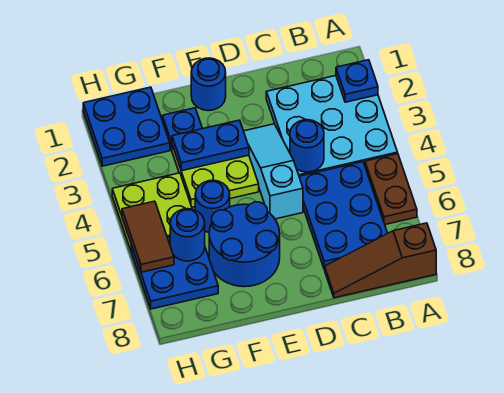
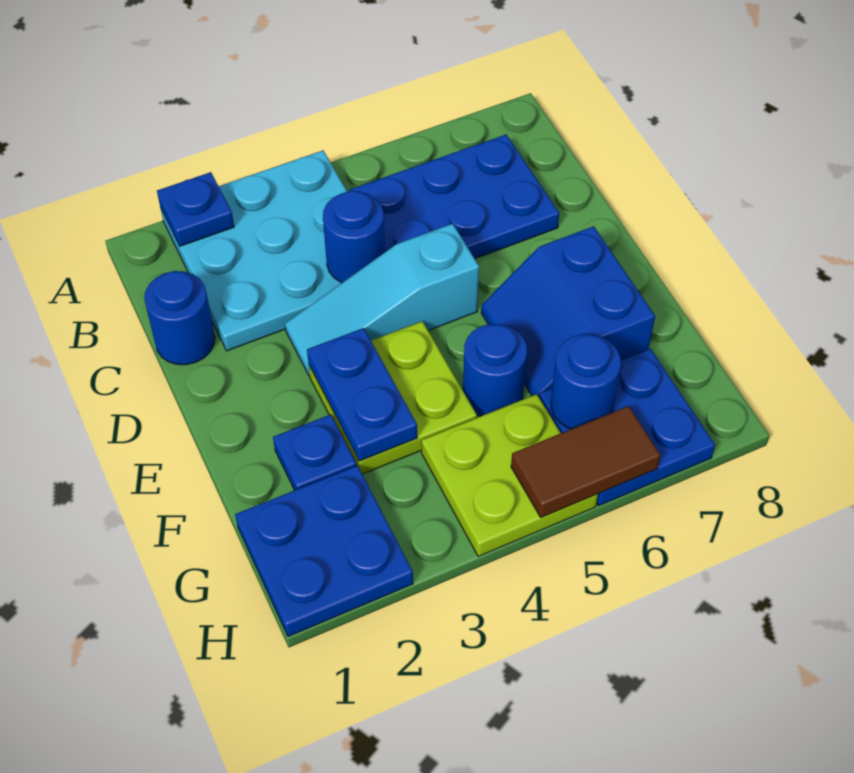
brown plate A5:A6 level 1 -> none
brown slope A8:C8 level 1 top A -> none
blue round brick E1 level 1 -> blue round brick C1 level 1
blue round brick E6:F7 level 1 -> blue slope E6:F7 level 1 top 7

